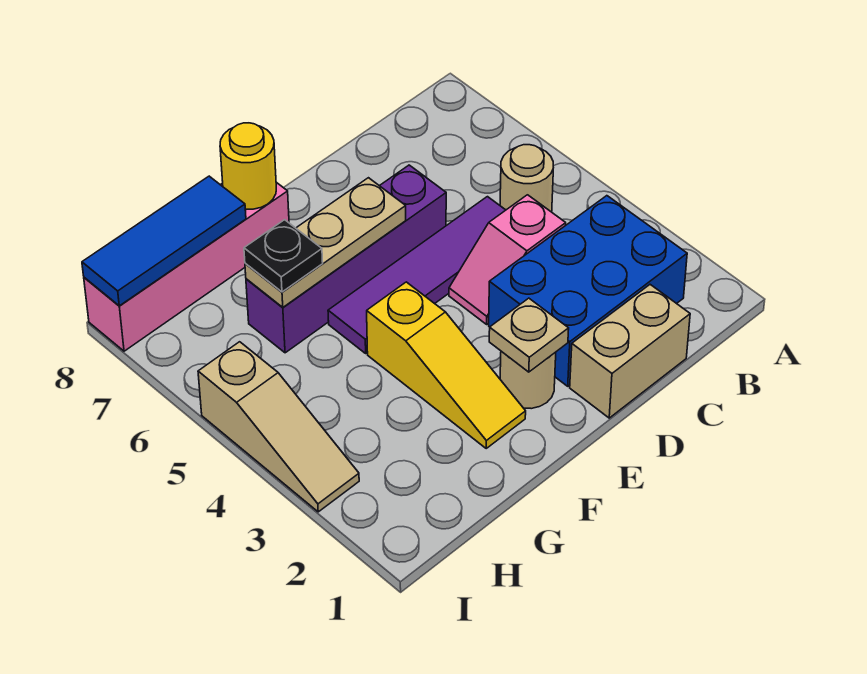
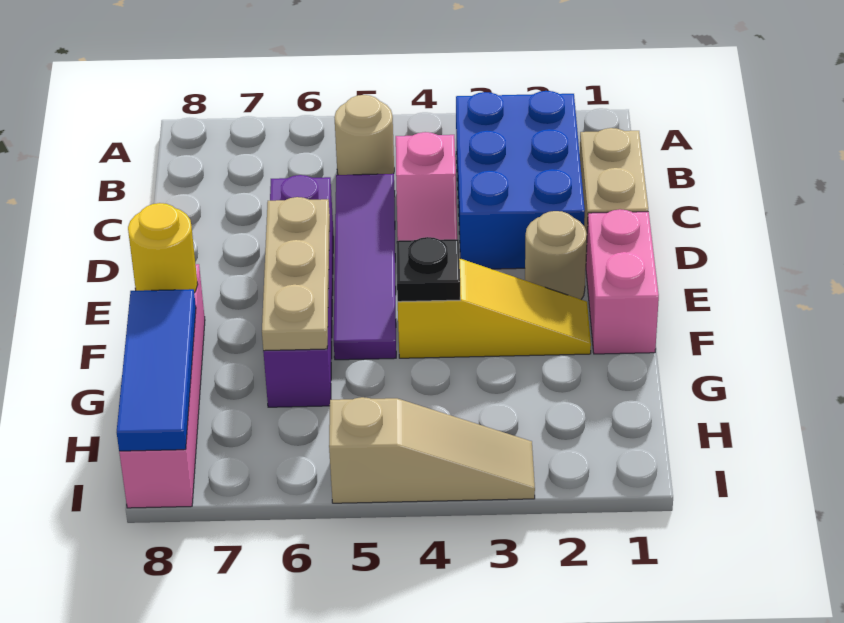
none -> pink brick E1:F1 level 1
tan plate E2 level 2 -> none
black plate G6 level 3 -> black plate F4 level 2

